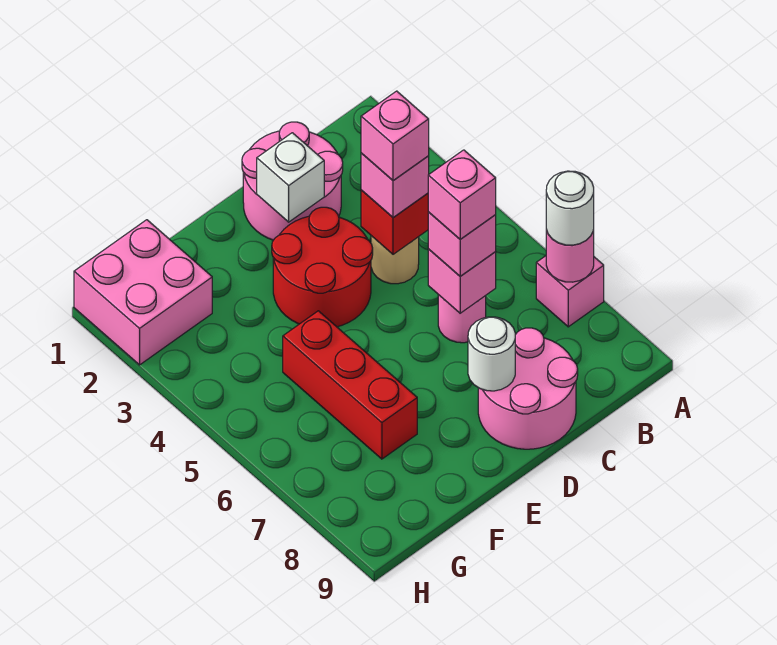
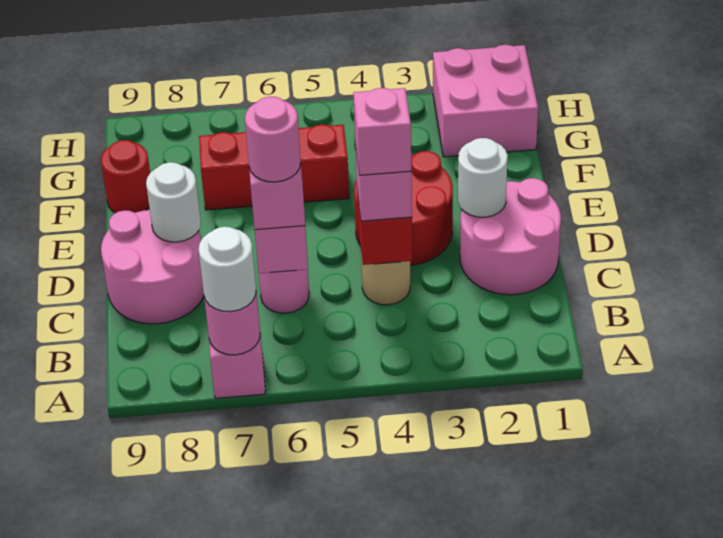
pink brick C6 level 4 -> pink round brick C6 level 4
white brick D2 level 2 -> white round brick D2 level 2
none -> red round brick F9 level 1

